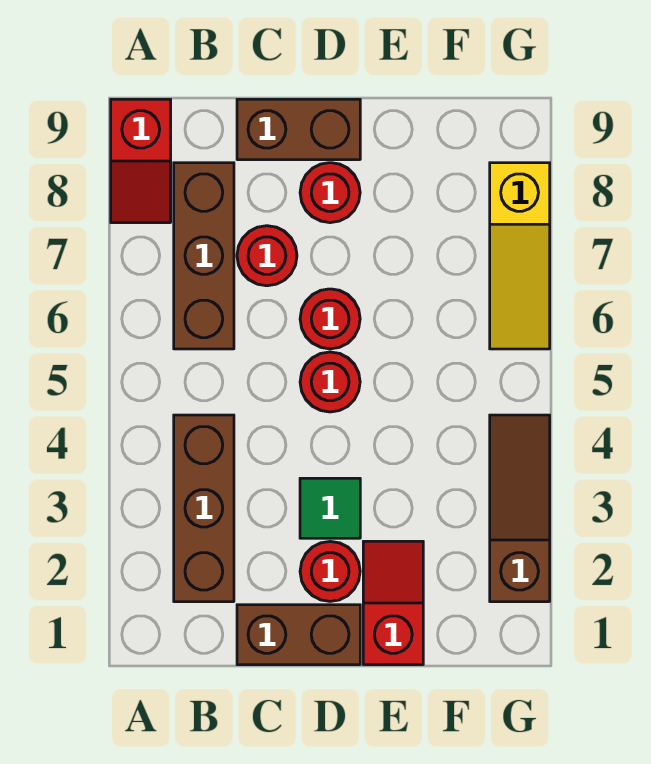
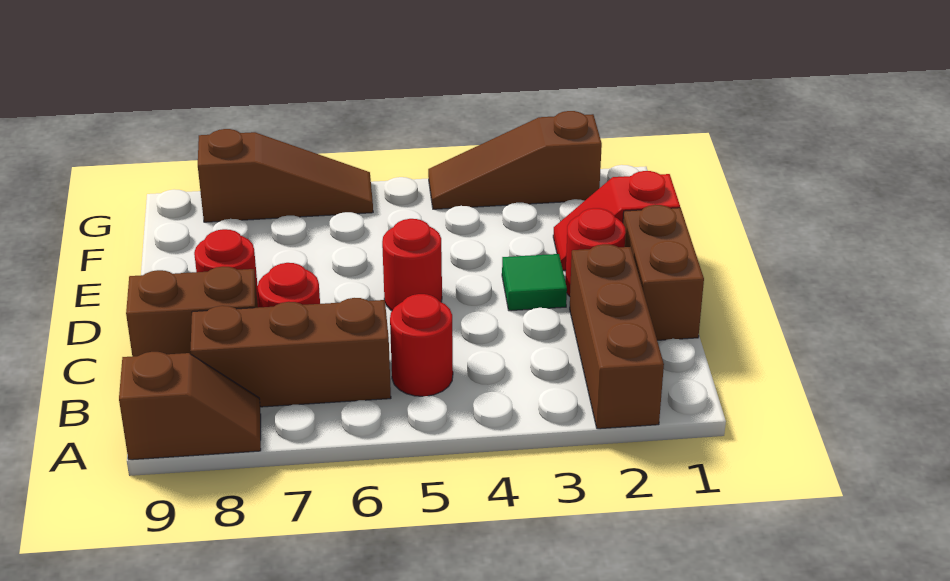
red slope A8:A9 level 1 top 9 -> brown slope A8:A9 level 1 top 9
brown brick B2:B4 level 1 -> brown brick A2:C2 level 1
brown brick C9:D9 level 1 -> brown brick C8:C9 level 1
red round brick D6 level 1 -> red round brick B5 level 1
yellow slope G6:G8 level 1 top 8 -> brown slope G6:G8 level 1 top 8

